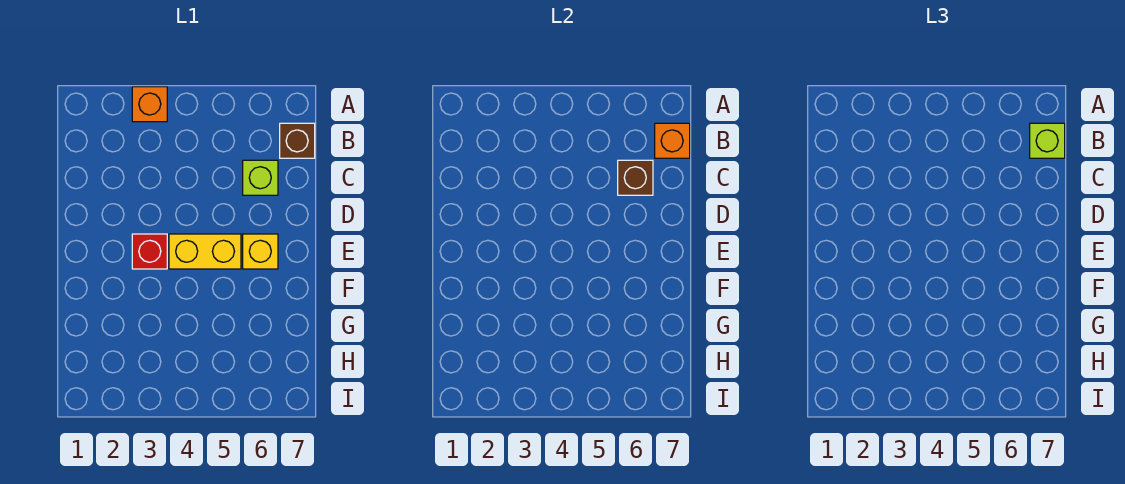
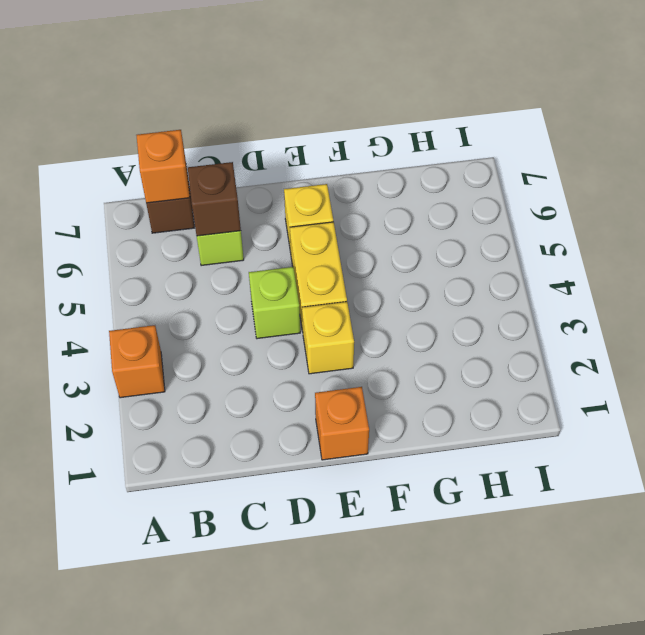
lime brick B7 level 3 -> lime brick D4 level 1
none -> orange brick E1 level 1
red brick E3 level 1 -> yellow brick E3 level 1

